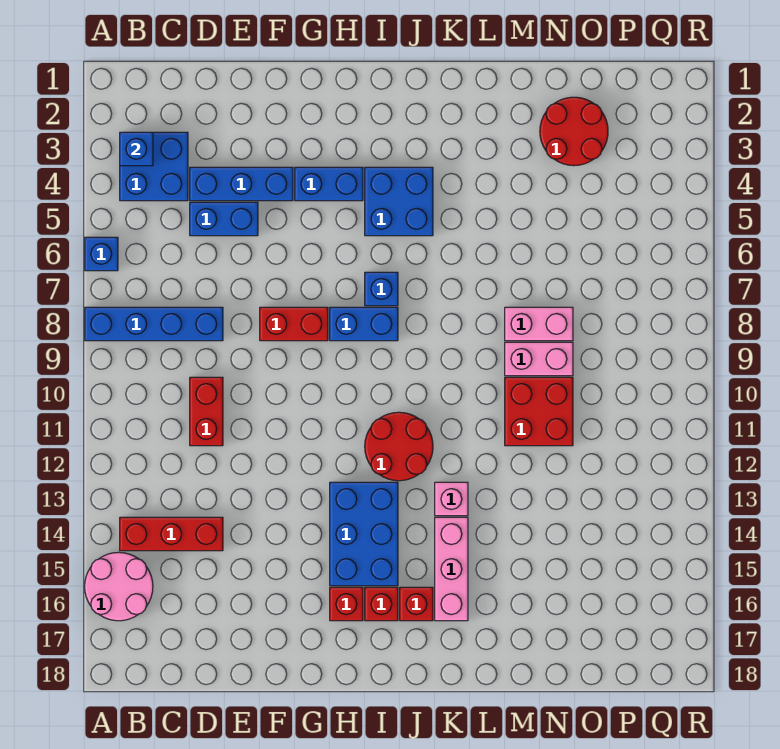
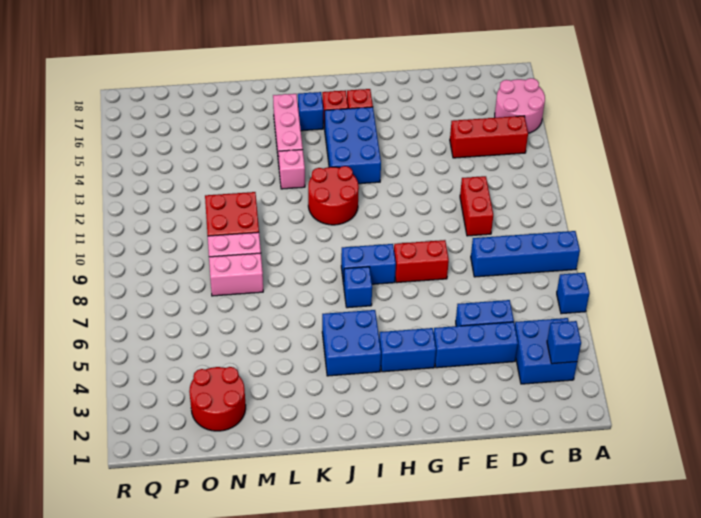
red brick J16 level 1 -> blue brick J16 level 1

